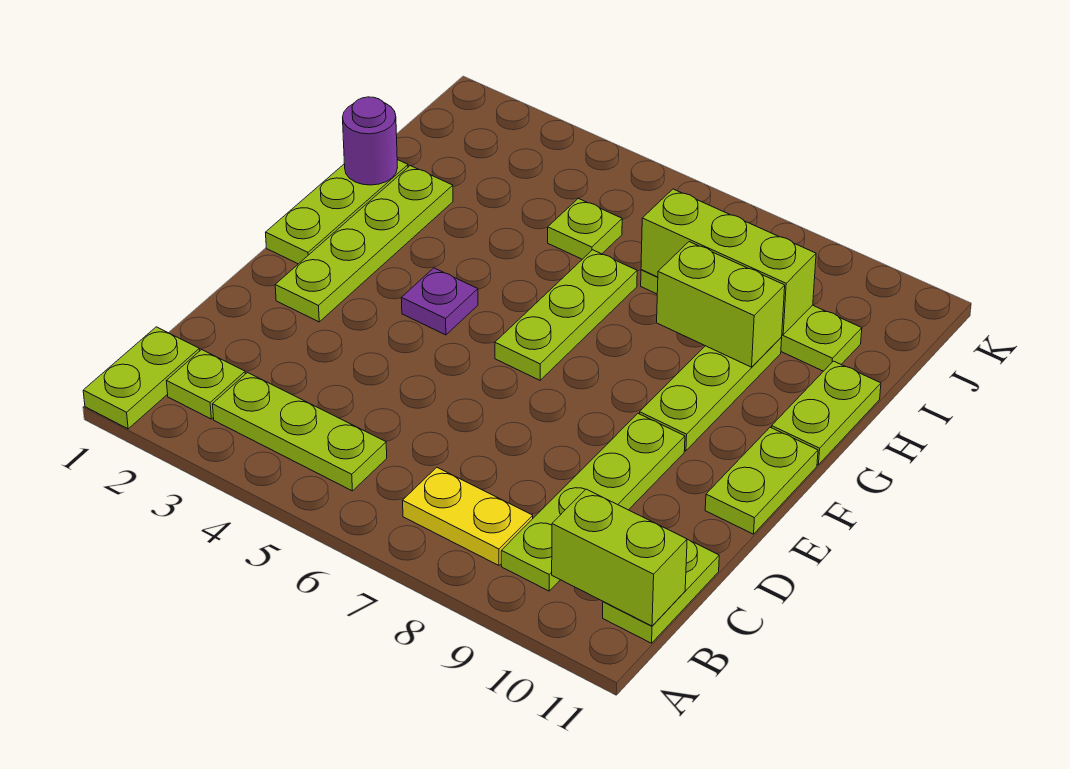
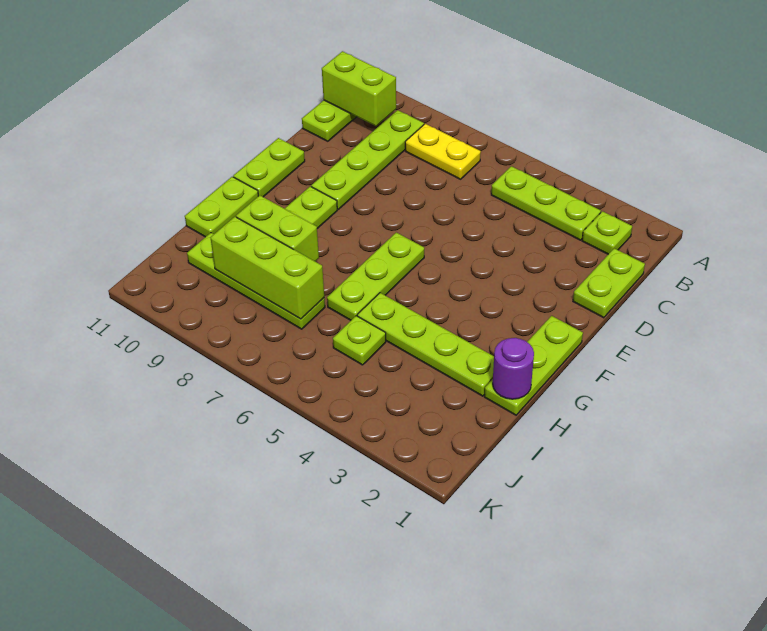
lime plate A1:B1 level 1 -> lime plate C1:D1 level 1
lime plate E2:H2 level 1 -> lime plate H2:H5 level 1
purple plate F4 level 1 -> none

